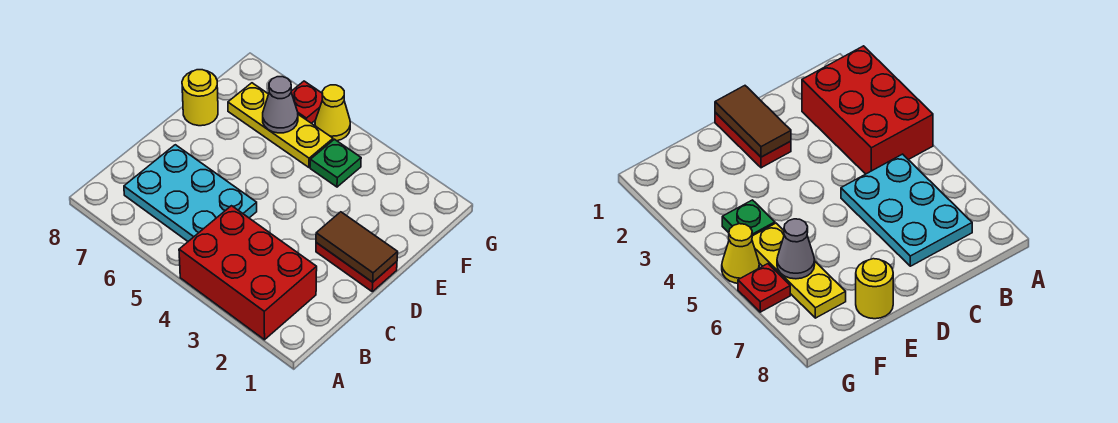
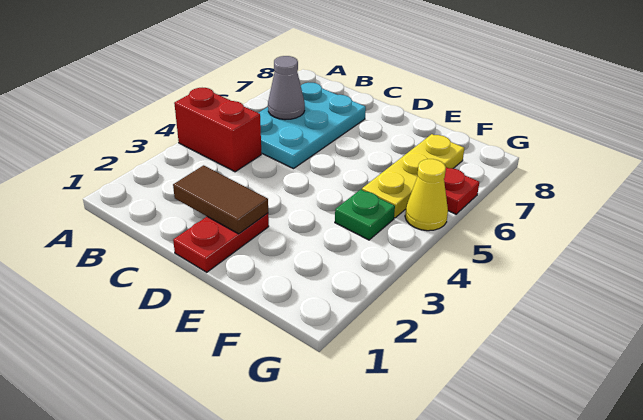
red brick A2:B4 level 1 -> red brick A4:B4 level 1
brown tile D1:D2 level 2 -> brown tile C2:D2 level 2
yellow round brick E8 level 1 -> none
grey cone F6 level 2 -> grey cone B6 level 2

